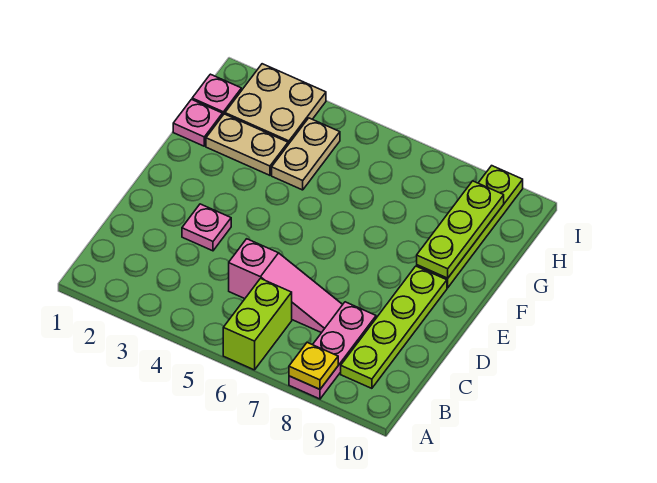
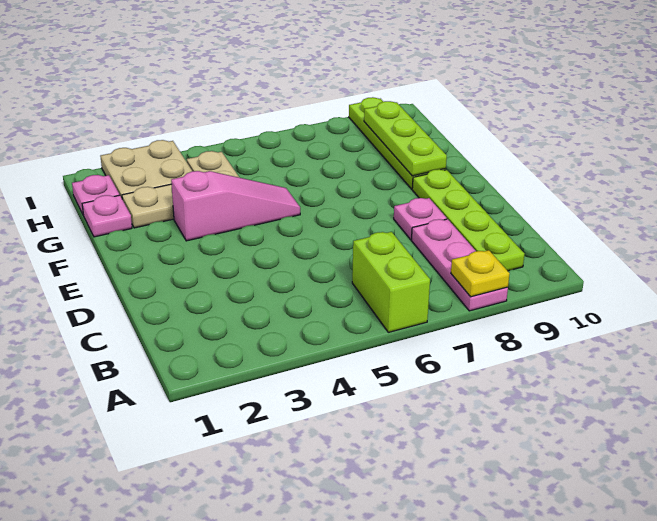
pink slope C5:C7 level 1 top 5 -> pink slope F3:F5 level 1 top 3
pink plate D3 level 1 -> pink plate D8 level 1

